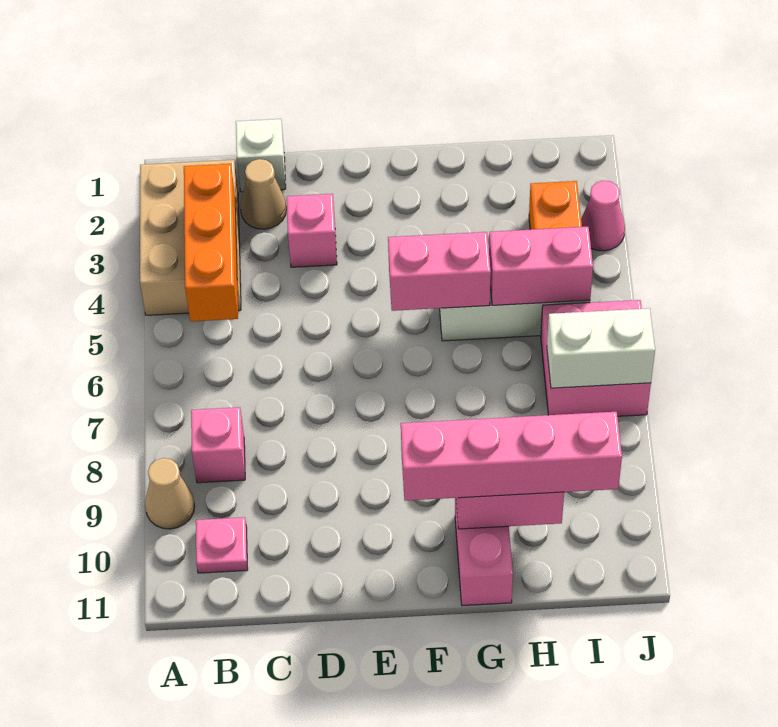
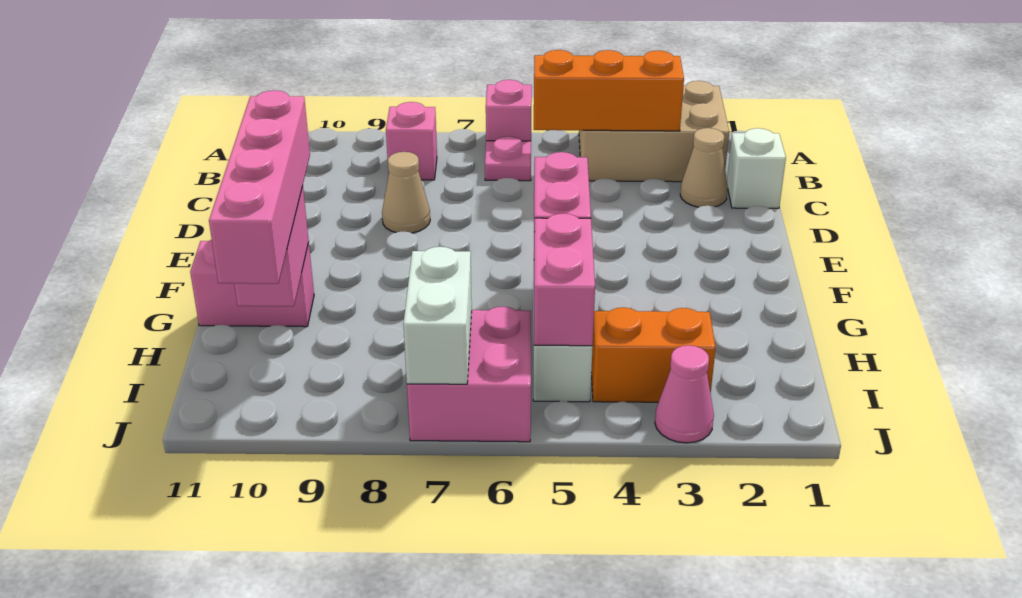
tan cone A9 level 1 -> tan cone D8 level 1
pink plate B10 level 1 -> pink plate B6 level 1
pink brick D3 level 1 -> pink brick A6 level 1

